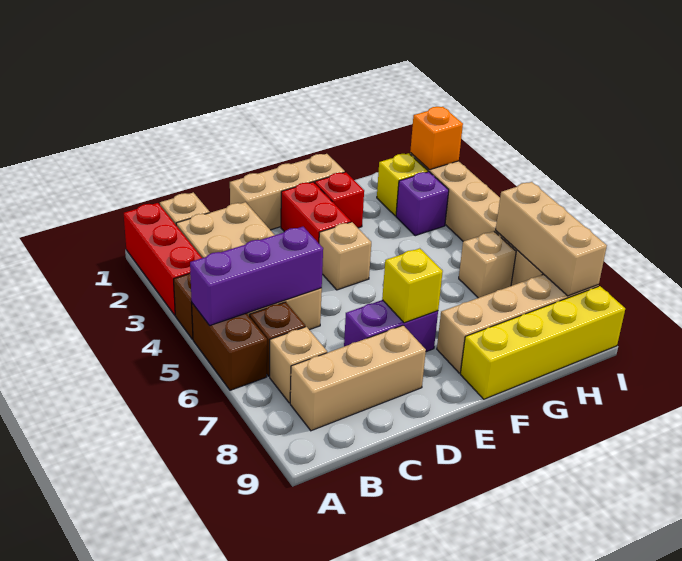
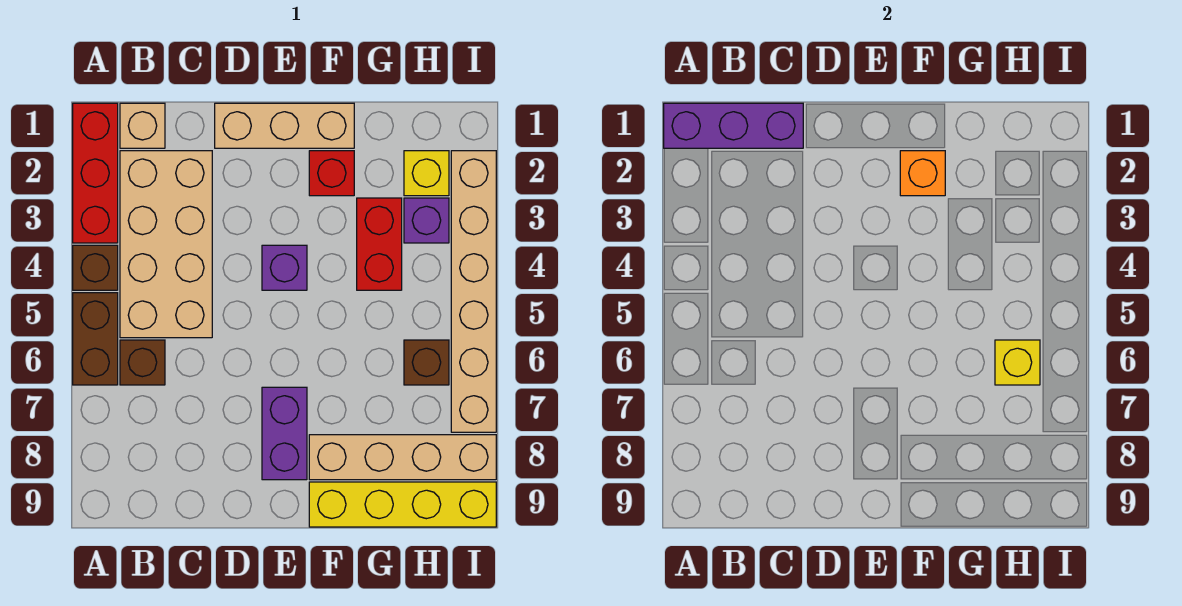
purple brick A5:C5 level 2 -> purple brick A1:C1 level 2
tan brick B7 level 1 -> none
tan brick B8:D8 level 1 -> none
purple brick D7:E7 level 1 -> purple brick E7:E8 level 1
red brick E2:E3 level 1 -> red brick G3:G4 level 1
tan brick E4 level 1 -> purple brick E4 level 1
yellow brick E7 level 2 -> yellow brick H6 level 2
tan brick H6 level 1 -> brown brick H6 level 1
orange brick I2 level 2 -> orange brick F2 level 2
tan brick I6:I8 level 2 -> none

